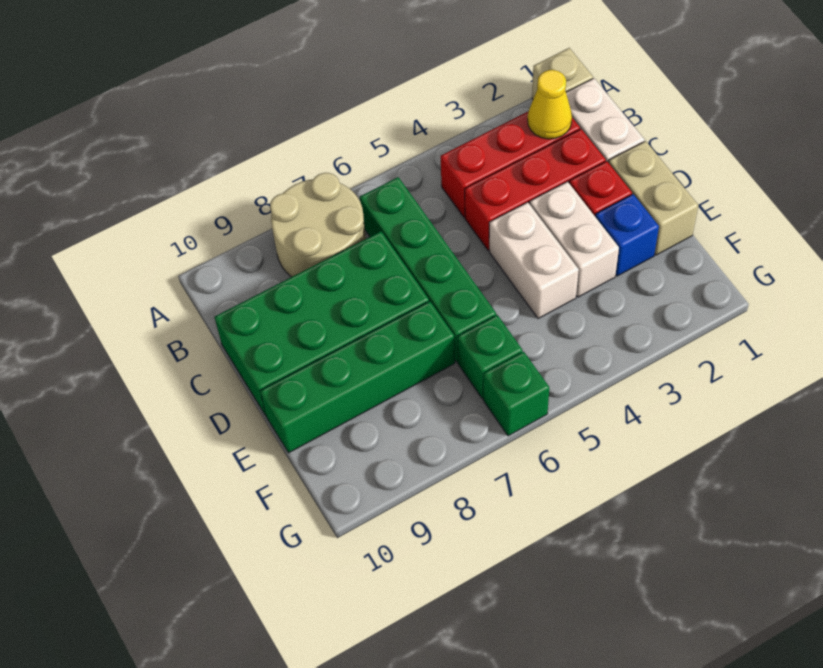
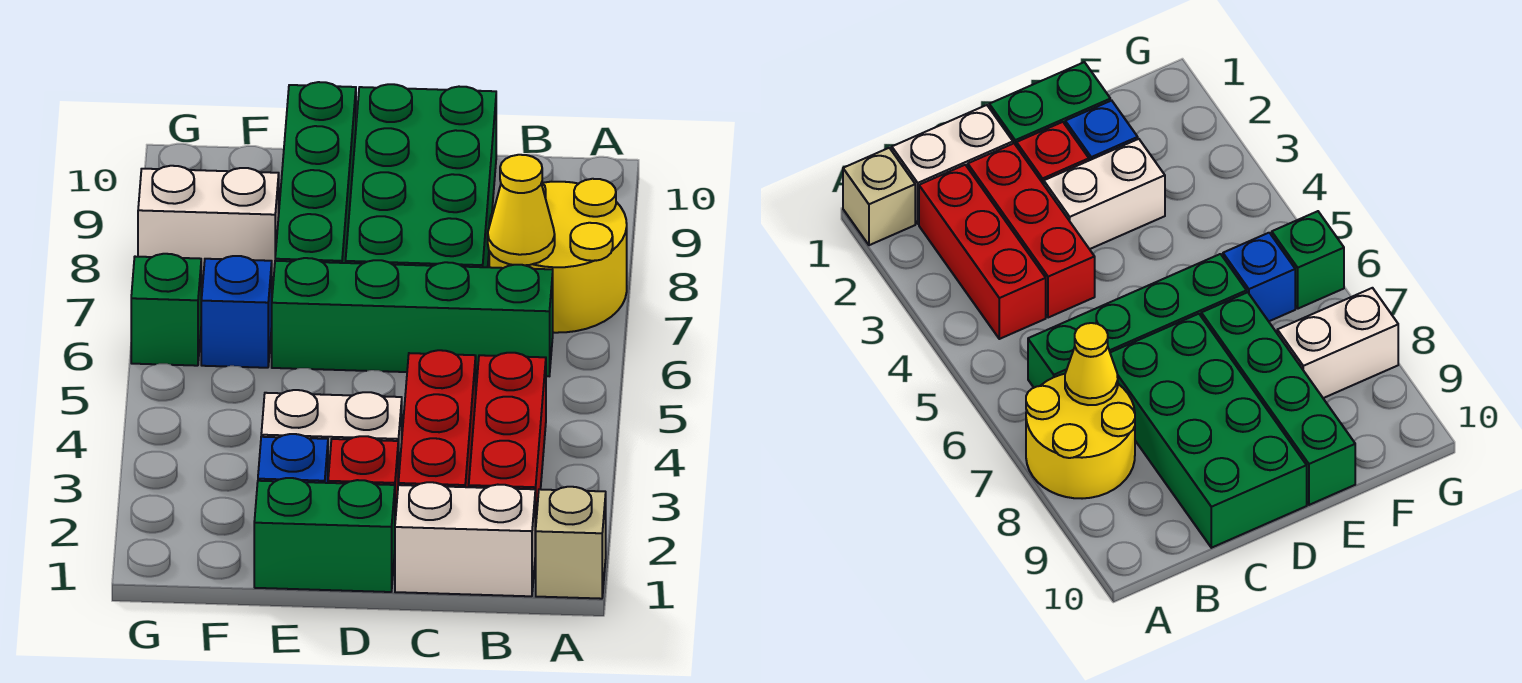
tan round brick A7:B8 level 1 -> yellow round brick A7:B8 level 1
yellow cone B2 level 2 -> yellow cone B7 level 2
tan brick D1:E1 level 1 -> green brick D1:E1 level 1
white brick D4:E4 level 1 -> white brick F8:G8 level 1
green brick F6 level 1 -> blue brick F6 level 1

